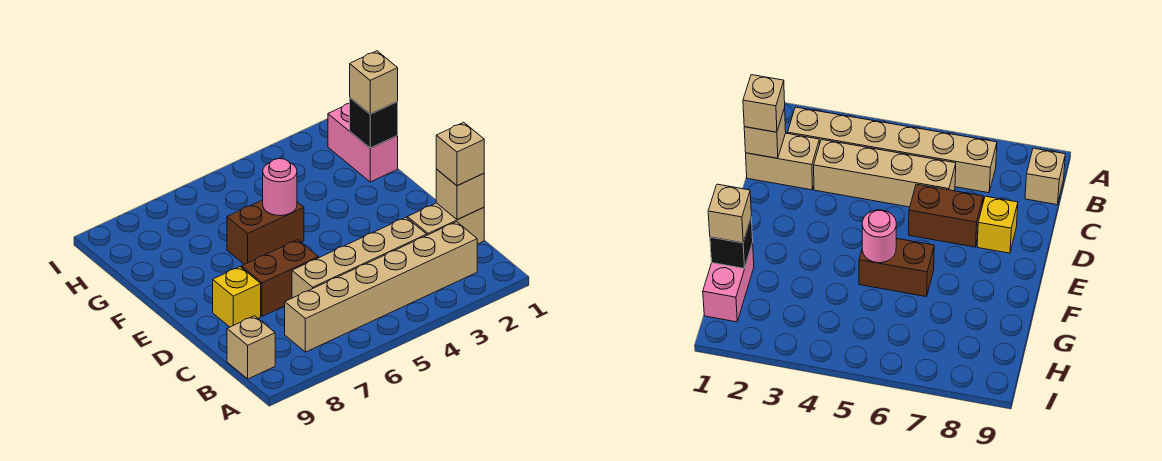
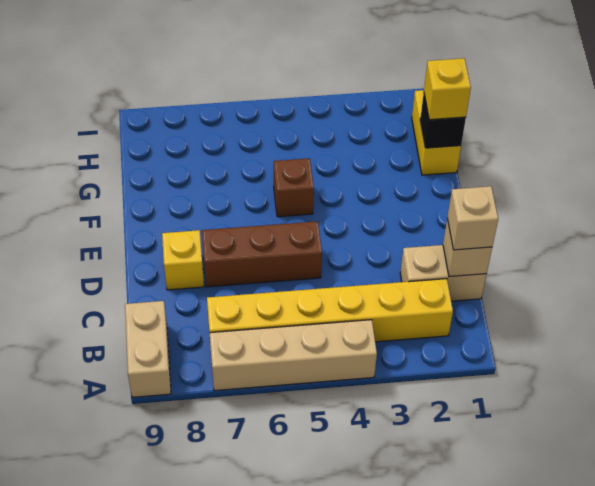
tan brick B2:B7 level 1 -> yellow brick B2:B7 level 1
tan brick B9 level 1 -> tan brick A9:B9 level 1
tan brick C3:C6 level 1 -> tan brick A4:A7 level 1
brown brick D6:D7 level 1 -> brown brick D5:D7 level 1
brown brick F5:F6 level 1 -> brown brick F5 level 1
pink round brick F5 level 2 -> none
pink brick G1:H1 level 1 -> yellow brick G1:H1 level 1
tan brick G1 level 3 -> yellow brick G1 level 3

